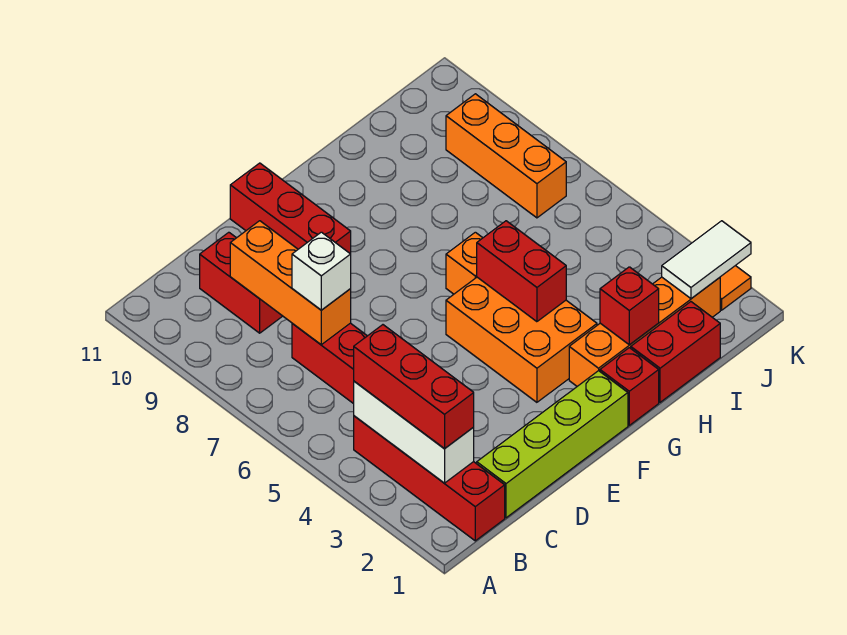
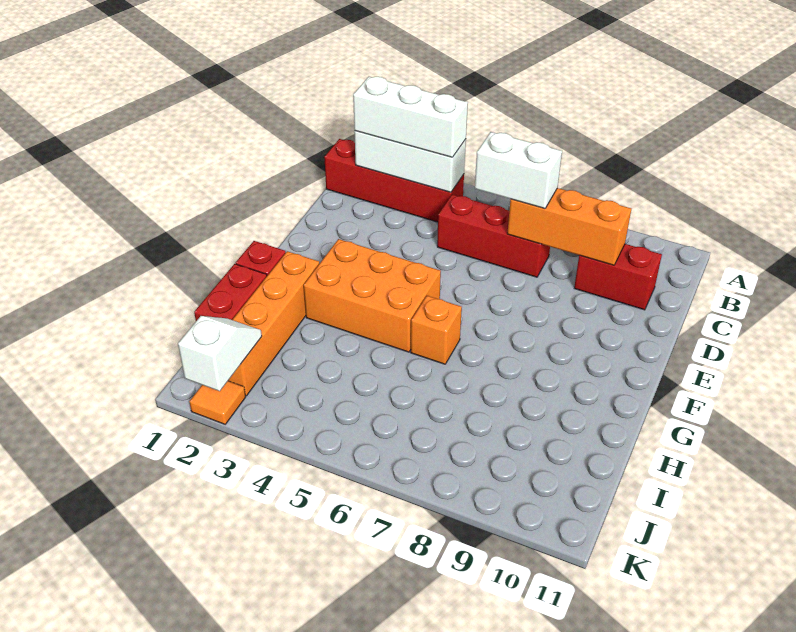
red brick B2:B4 level 3 -> white brick B2:B4 level 3
lime brick C1:F1 level 1 -> none
white brick C7 level 3 -> white brick C6:C7 level 3
red brick E9:E11 level 1 -> none
red brick G4:G5 level 2 -> none
red brick H2 level 2 -> none
white tile J2:K2 level 2 -> white slope J2:K2 level 2 top K
orange brick J7:J9 level 1 -> none

